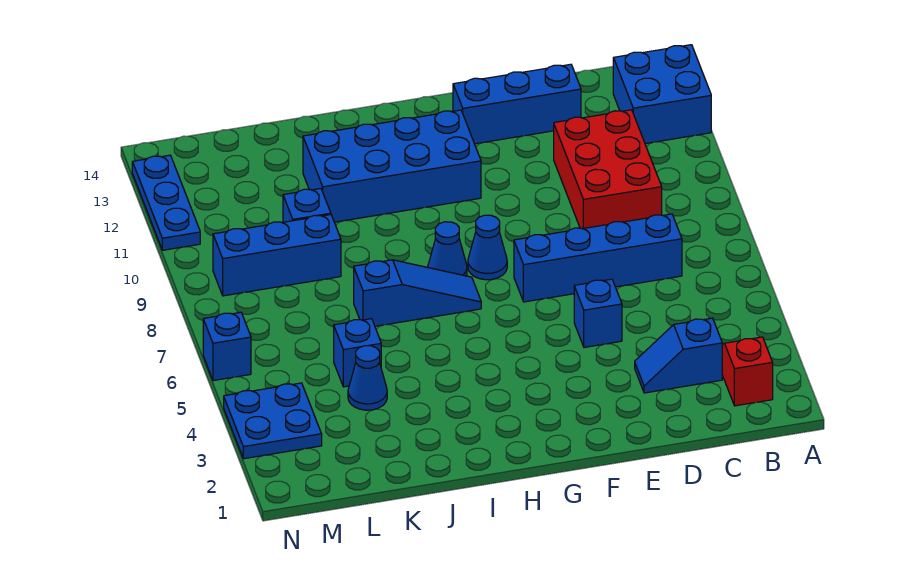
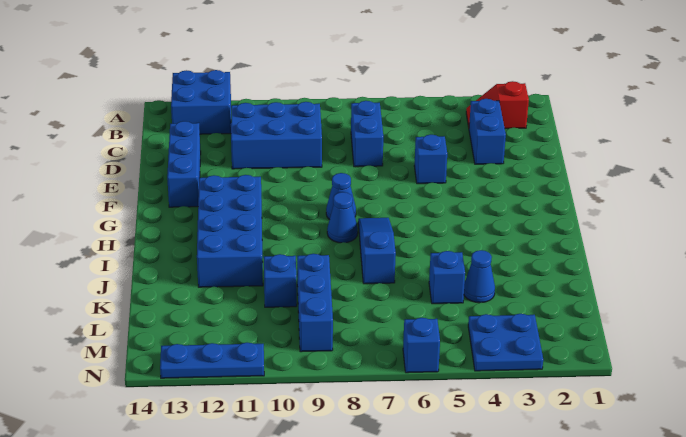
blue slope C3:D3 level 1 top C -> blue brick C3:D3 level 1
blue brick C7:F7 level 1 -> blue brick C7:D7 level 1
red brick C9:D11 level 1 -> blue brick C9:D11 level 1

